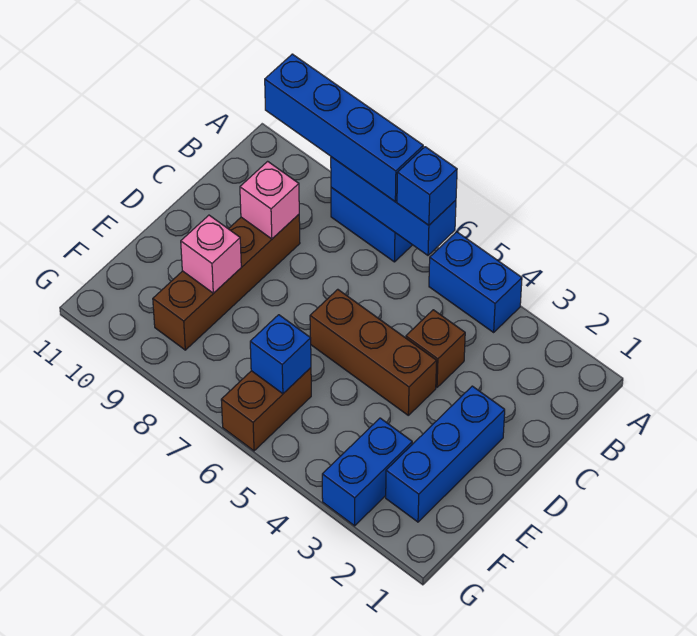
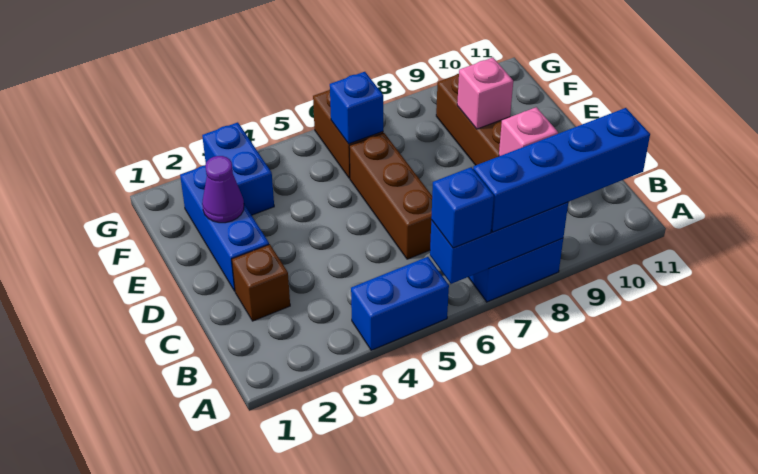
brown brick C4 level 1 -> brown brick C2 level 1
brown brick D4:D6 level 1 -> brown brick C6:E6 level 1
none -> purple cone E2 level 2

